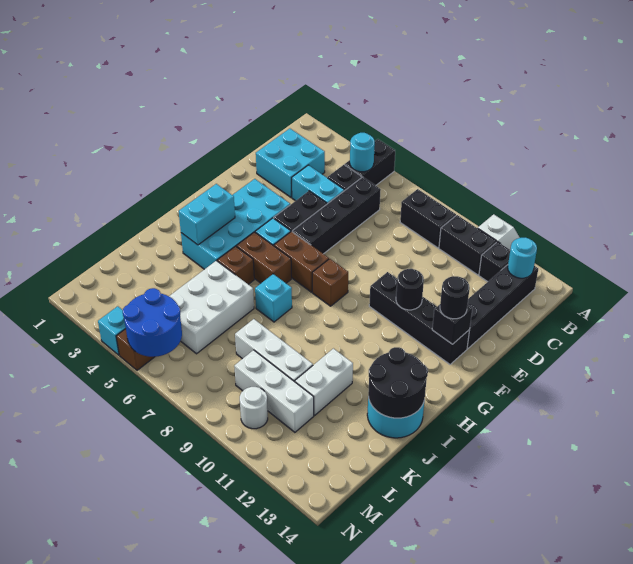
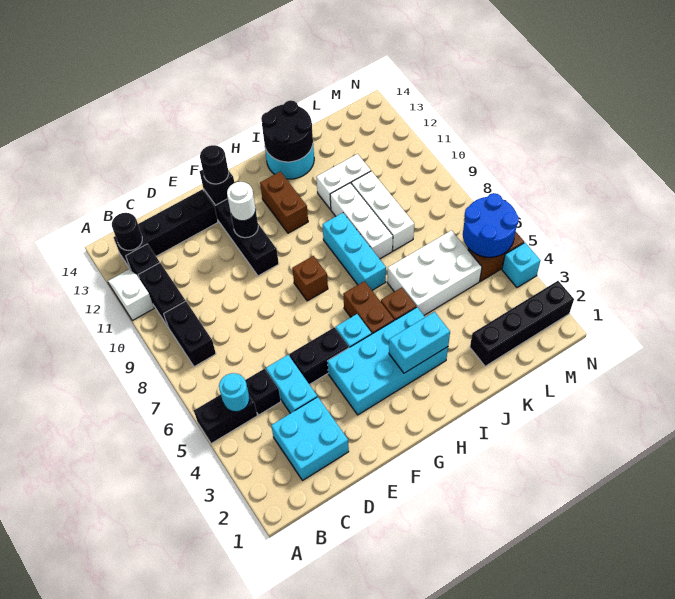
cyan round brick B13 level 2 -> black round brick B13 level 2
black brick C6:F6 level 1 -> black brick K2:N2 level 1
brown brick G6:G7 level 1 -> brown brick H11:H12 level 1
cyan brick I7 level 1 -> cyan brick I7:I9 level 1
white brick L9:L11 level 1 -> white brick J8:J10 level 1
white round brick M10 level 1 -> white round brick F11 level 3

